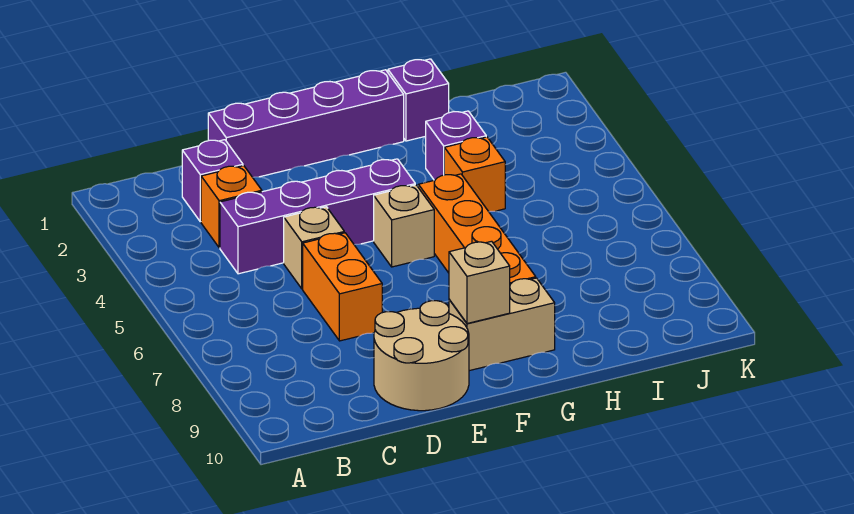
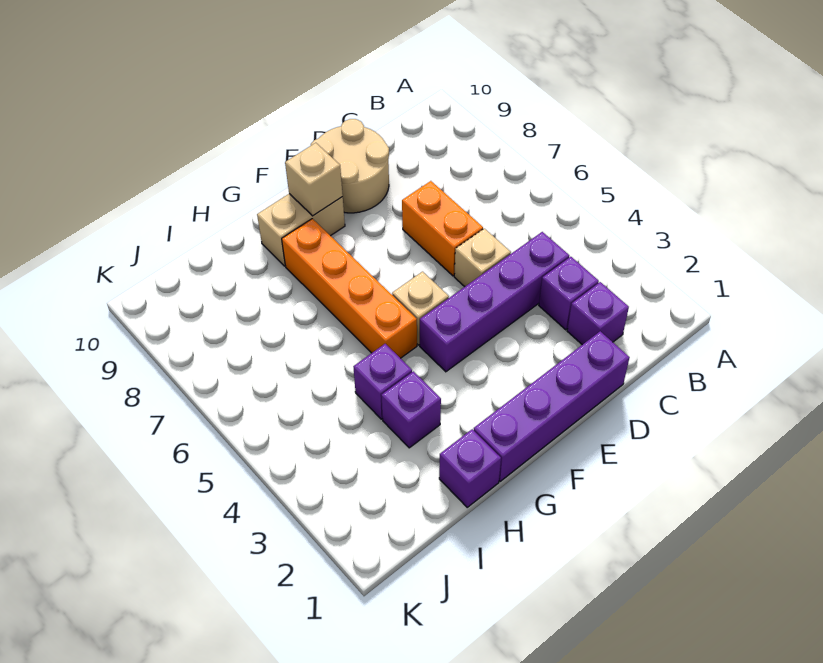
orange brick C3 level 1 -> purple brick C3 level 1
orange brick H4 level 1 -> purple brick H4 level 1

